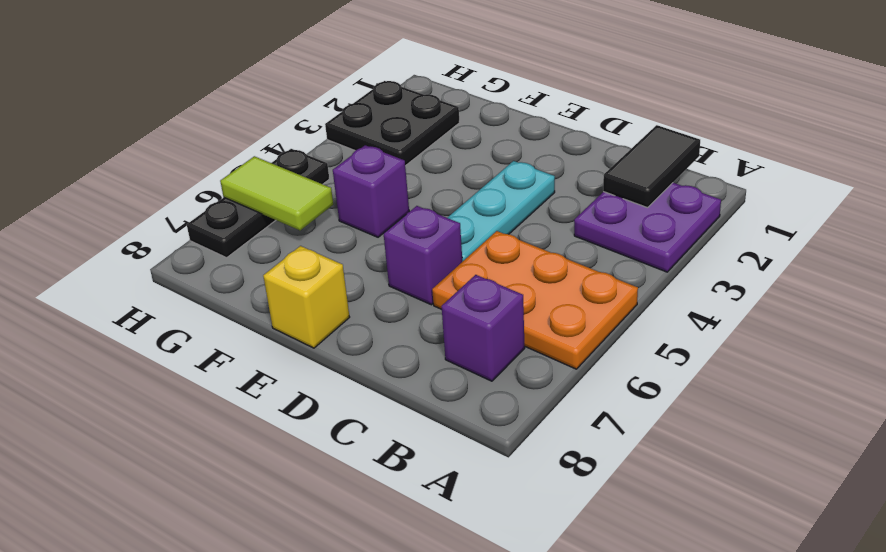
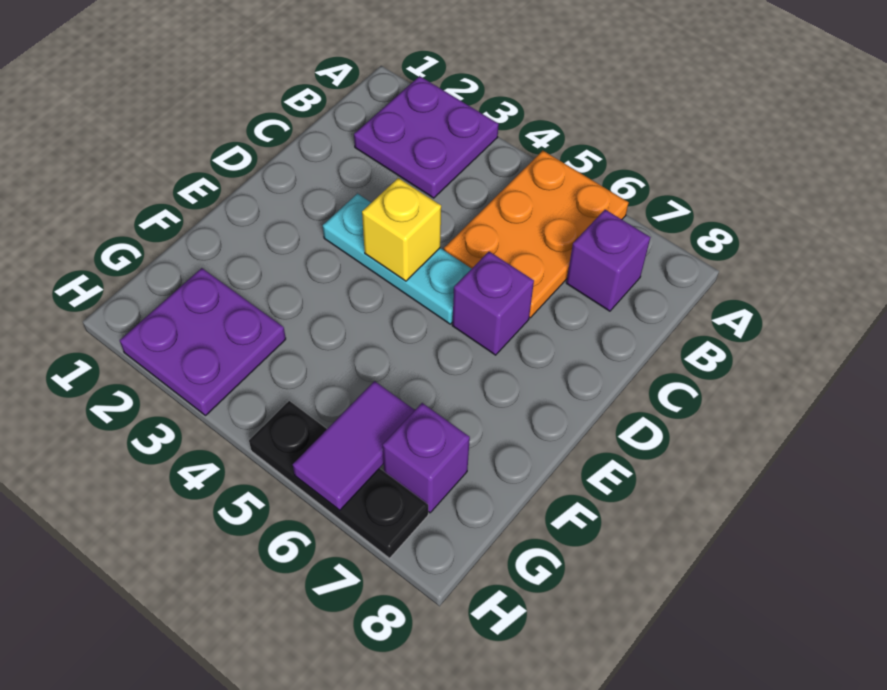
black tile B1:B2 level 2 -> none
yellow brick E8 level 1 -> yellow brick D4 level 2
purple brick F5 level 1 -> purple brick G7 level 1
black plate G2:H3 level 1 -> purple plate G2:H3 level 1
lime tile G6:H6 level 2 -> purple tile G6:H6 level 2

